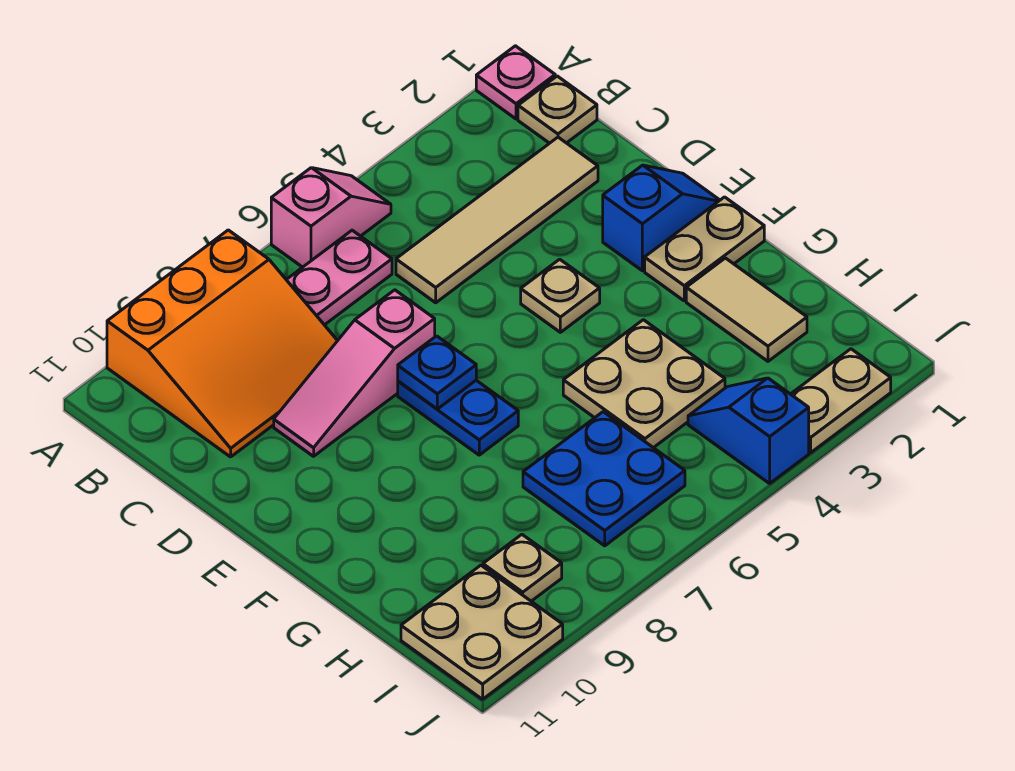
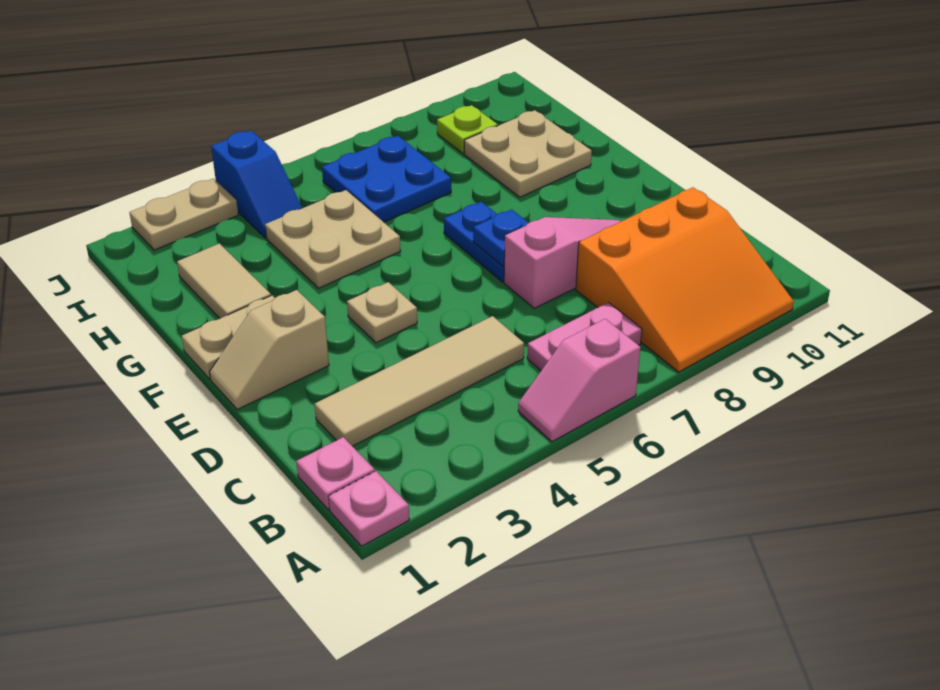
orange slope A8:C10 level 1 top A -> orange slope A8:C10 level 1 top C
tan plate B1 level 1 -> pink plate B1 level 1
blue slope E1:E2 level 1 top 2 -> tan slope E1:E2 level 1 top 2
tan plate I9 level 1 -> lime plate I9 level 1
tan plate I10:J11 level 1 -> tan plate G9:H10 level 1

